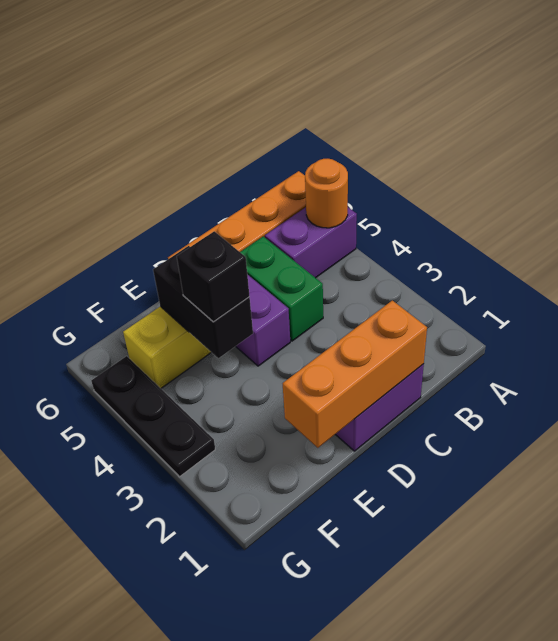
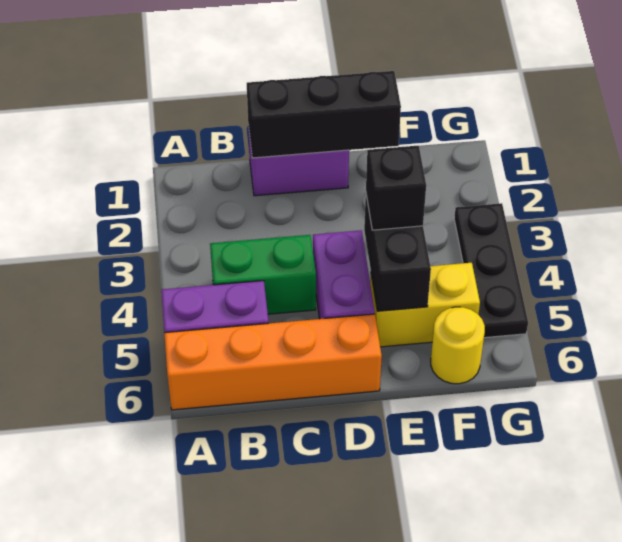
orange round brick A5 level 2 -> none
orange brick C1:E1 level 2 -> black brick C1:E1 level 2
green brick C4:C5 level 1 -> green brick B4:C4 level 1
none -> yellow round brick F6 level 1

